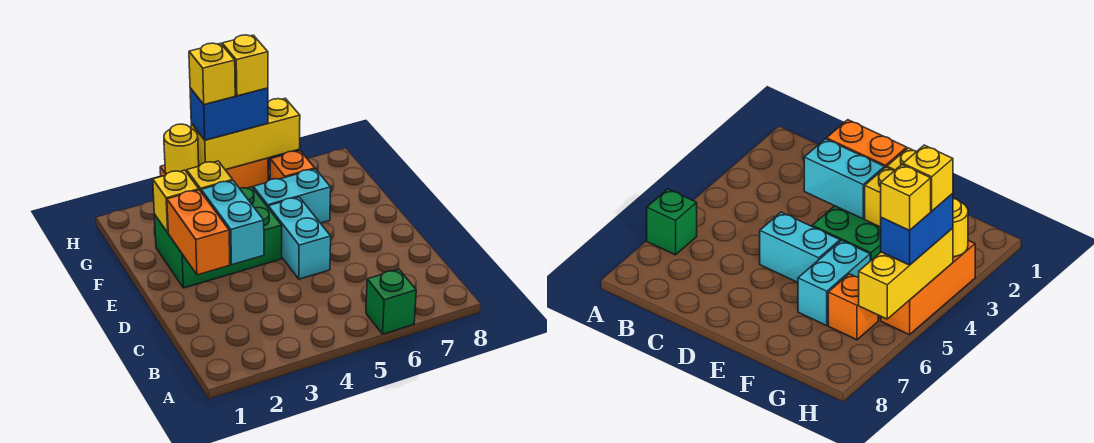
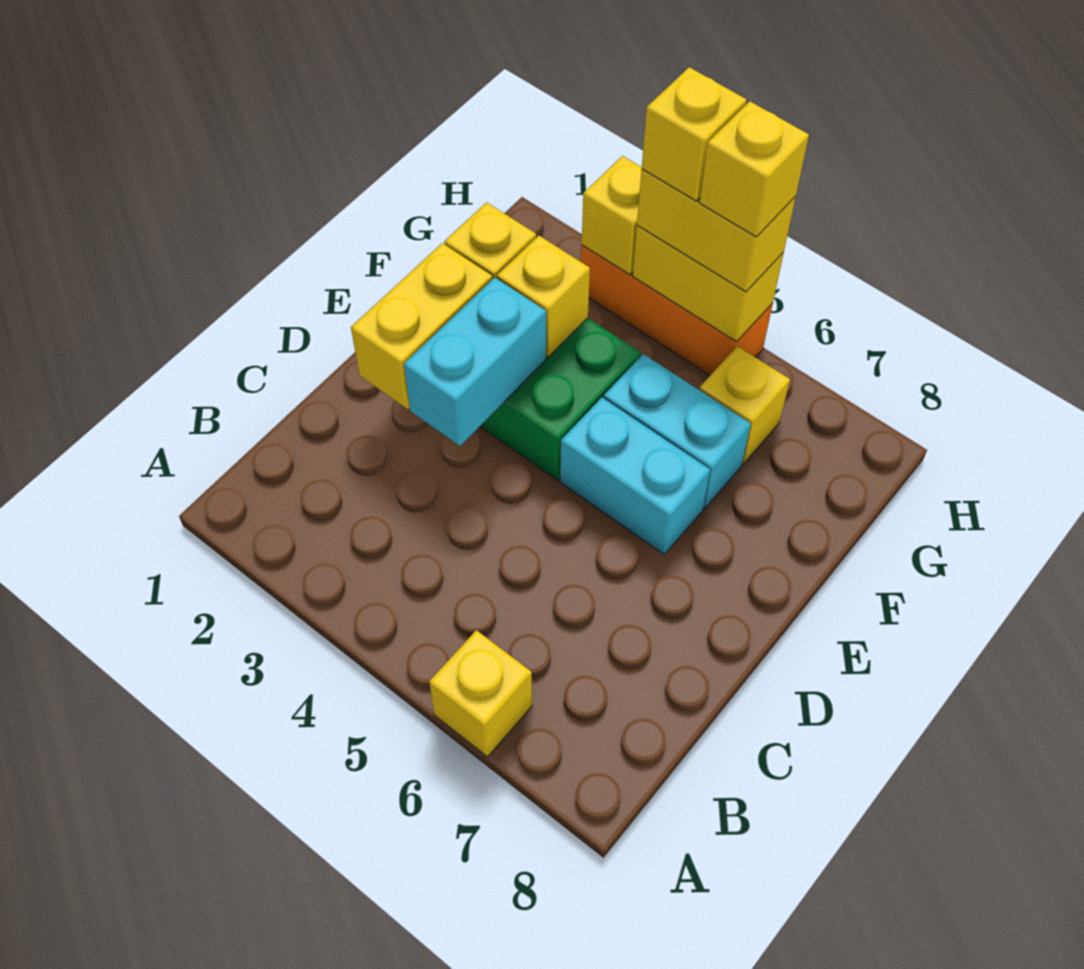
green brick A6 level 1 -> yellow brick A6 level 1
orange brick D2:E2 level 2 -> yellow brick D2:E2 level 2
cyan brick D5:E5 level 1 -> cyan brick E5:E6 level 1
orange brick G6 level 1 -> yellow brick G6 level 1
yellow round brick H3 level 2 -> yellow brick H3 level 2
yellow brick H4:H6 level 2 -> yellow brick H4:H5 level 2
blue brick H4:H5 level 3 -> yellow brick H4:H5 level 3

